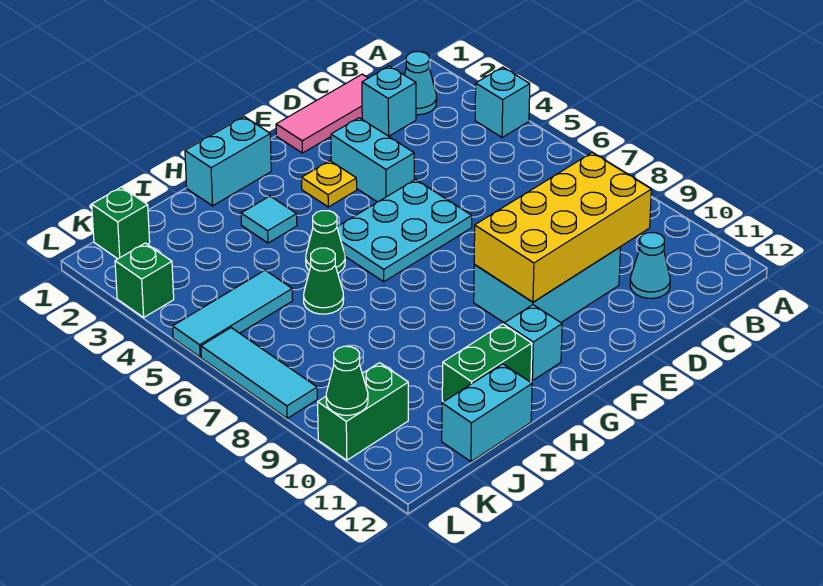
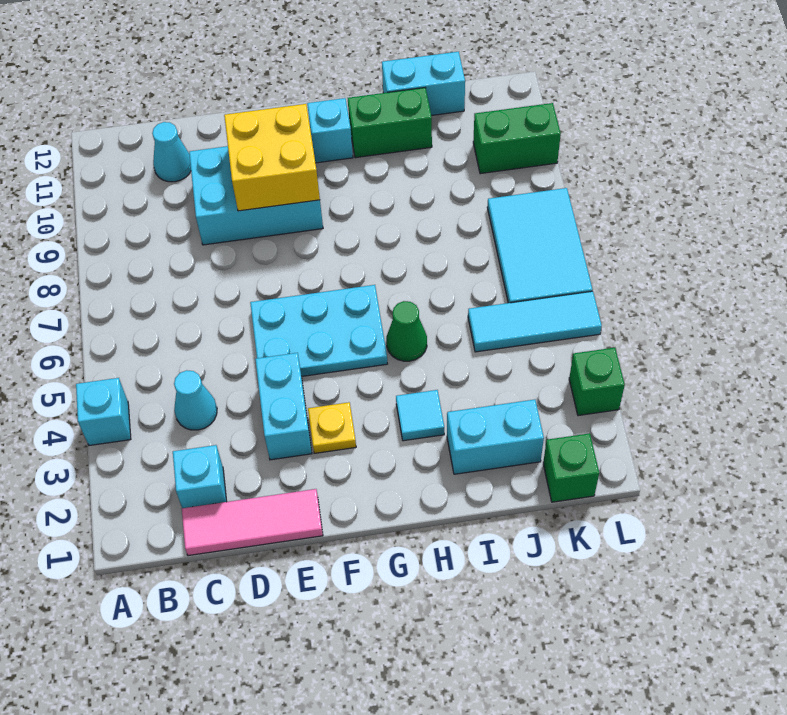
cyan cone B2 level 1 -> cyan cone C4 level 1
yellow brick C9:F10 level 2 -> yellow brick E9:F10 level 2
cyan brick G1:H1 level 1 -> cyan brick I2:J2 level 1
green cone I6 level 1 -> none
cyan tile L6:L8 level 1 -> cyan tile K6:L8 level 1
green cone L10 level 2 -> none

